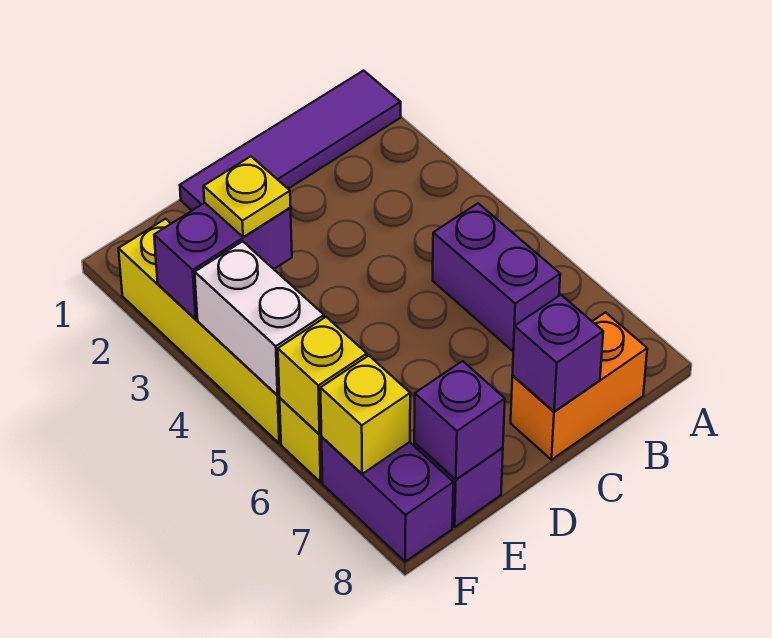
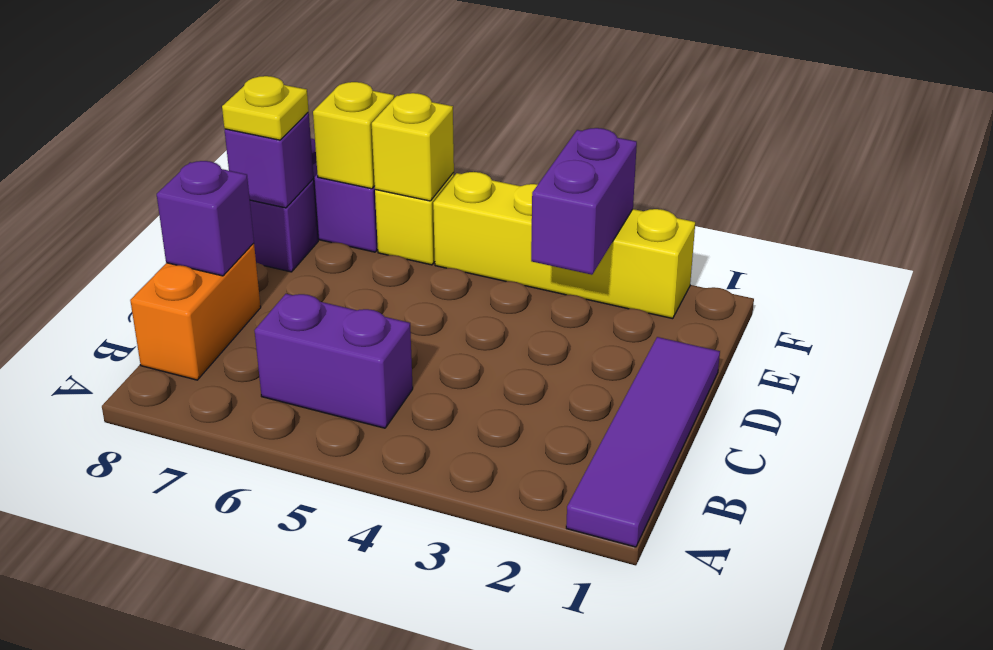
yellow plate E3 level 3 -> yellow plate E8 level 3
white brick F4:F5 level 2 -> none

